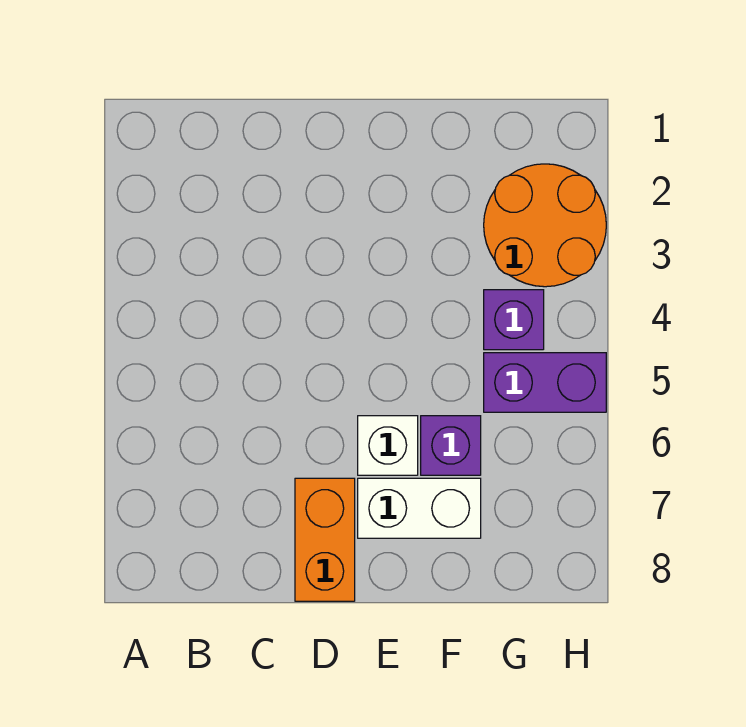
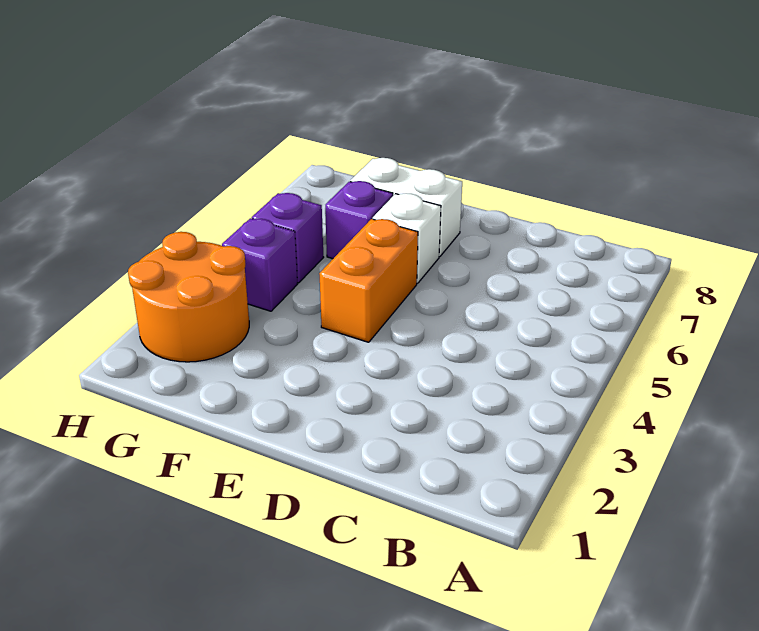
orange brick D7:D8 level 1 -> orange brick E4:E5 level 1
purple brick G5:H5 level 1 -> purple brick G5 level 1

